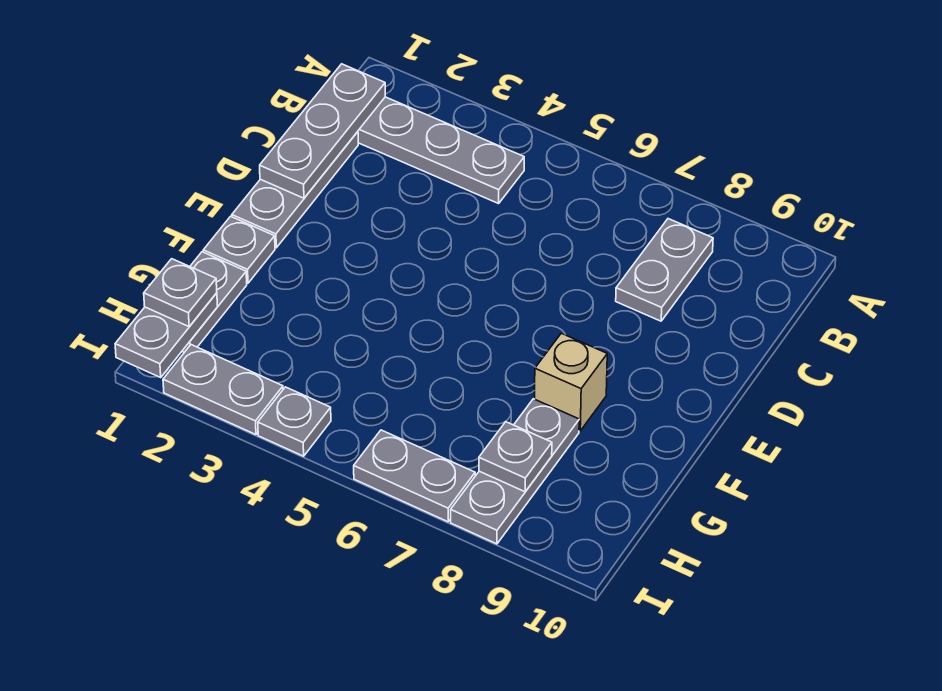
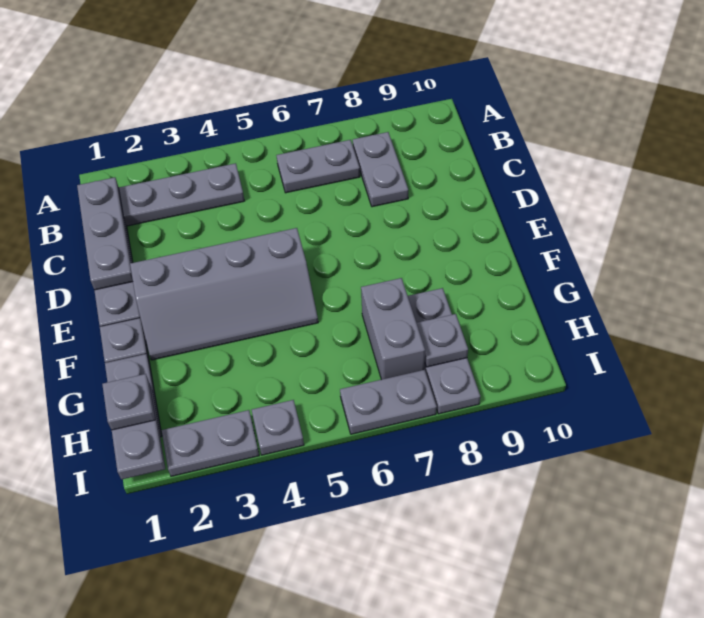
none -> grey plate B6:B7 level 1
none -> grey slope E2:F5 level 1 top E
tan brick F8 level 1 -> none
none -> grey brick G7:H7 level 1

